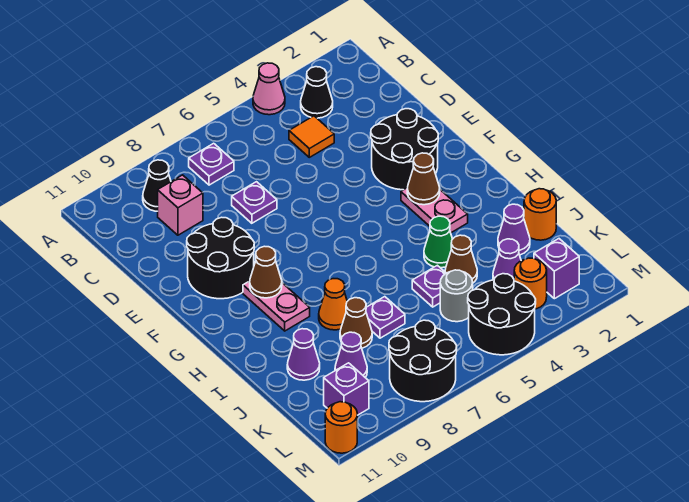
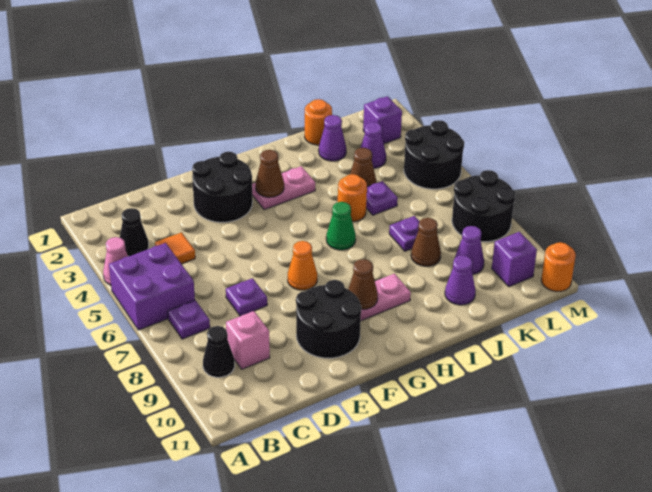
none -> purple brick A5:B6 level 1
green cone I4 level 1 -> green cone H6 level 1
orange cone I8 level 1 -> orange cone F7 level 1
grey round brick K5 level 1 -> none
orange round brick L3 level 1 -> orange round brick I5 level 1

